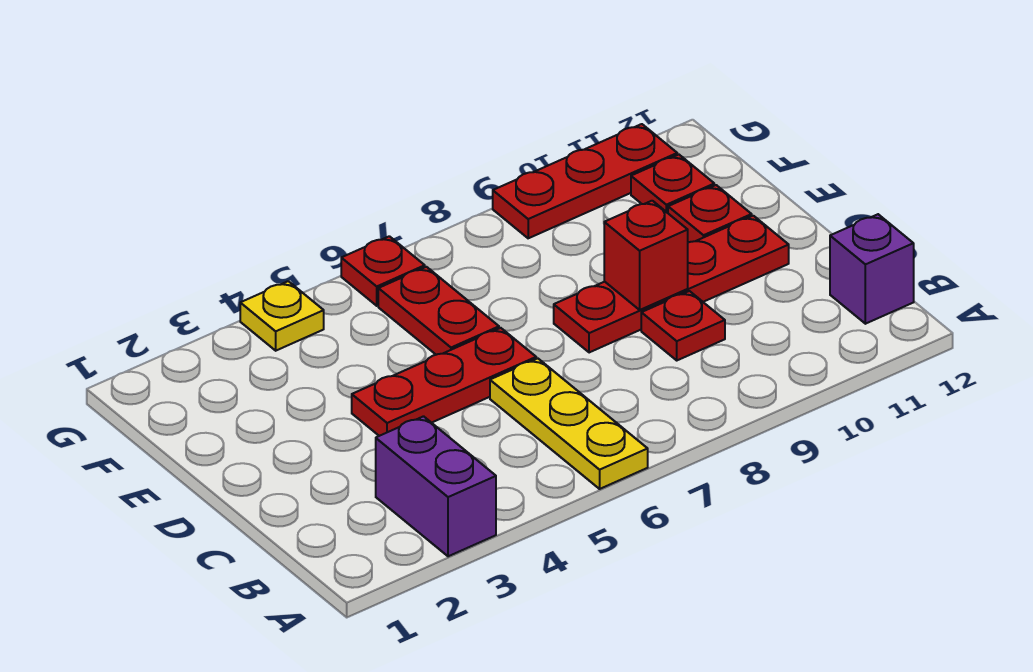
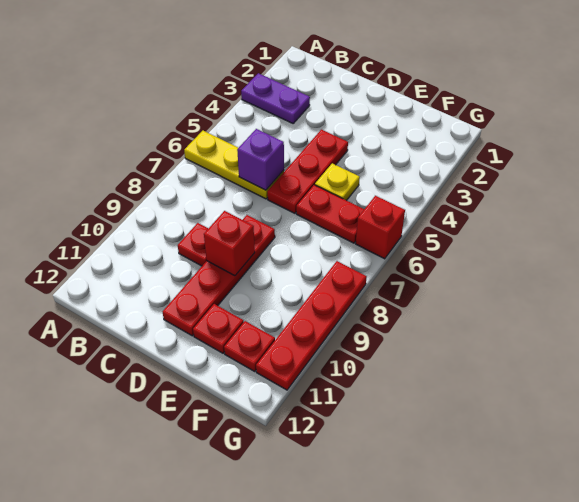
purple brick A3:B3 level 1 -> purple plate A3:B3 level 1
purple brick B12 level 1 -> purple brick C6 level 2
yellow plate G4 level 1 -> yellow plate E5 level 1
red plate G6 level 1 -> red brick G6 level 1
red plate G9:G11 level 1 -> red plate G8:G11 level 1

